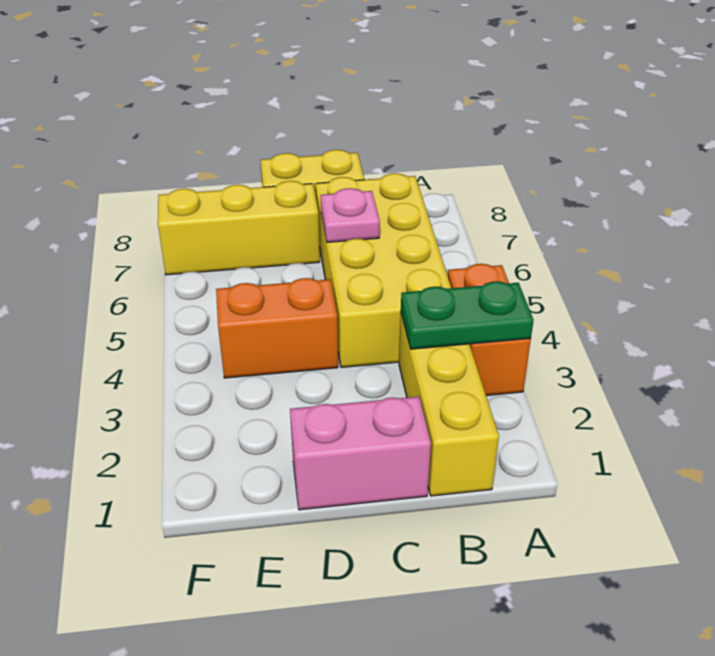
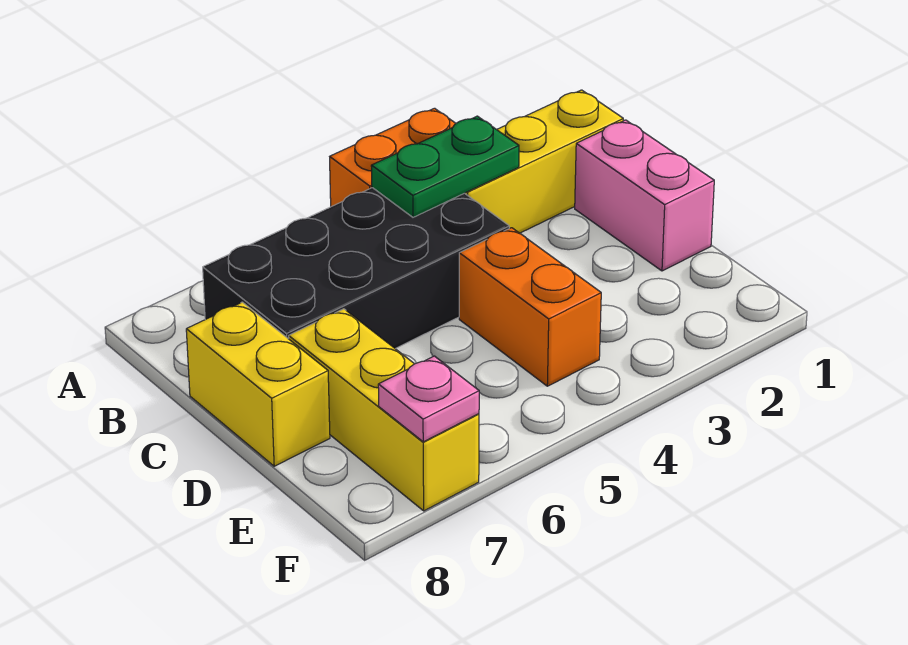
green plate A3:B3 level 2 -> green plate B3:B4 level 2
yellow brick B4:C7 level 1 -> black brick B4:C7 level 1
pink plate C6 level 2 -> pink plate F7 level 2

